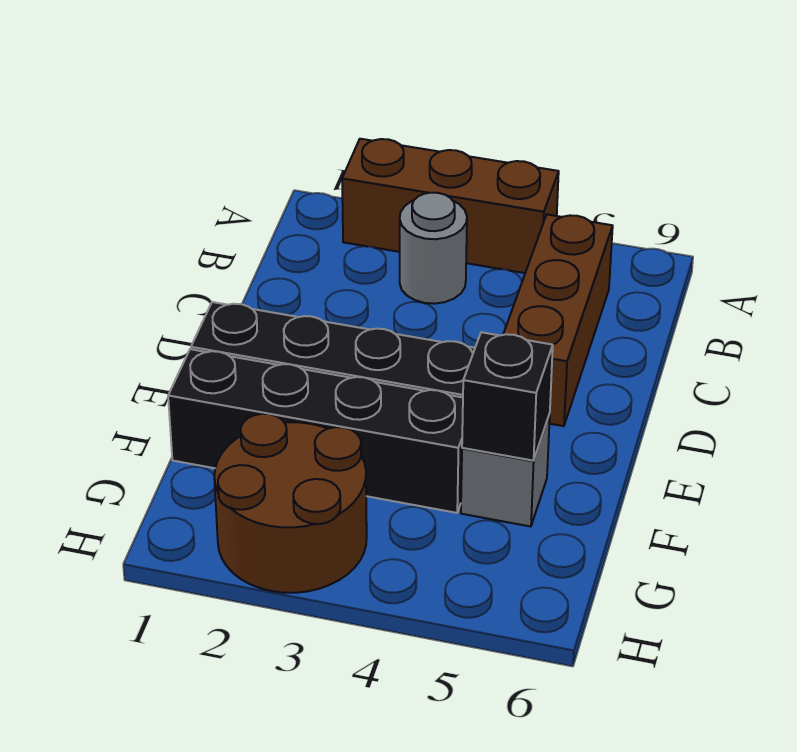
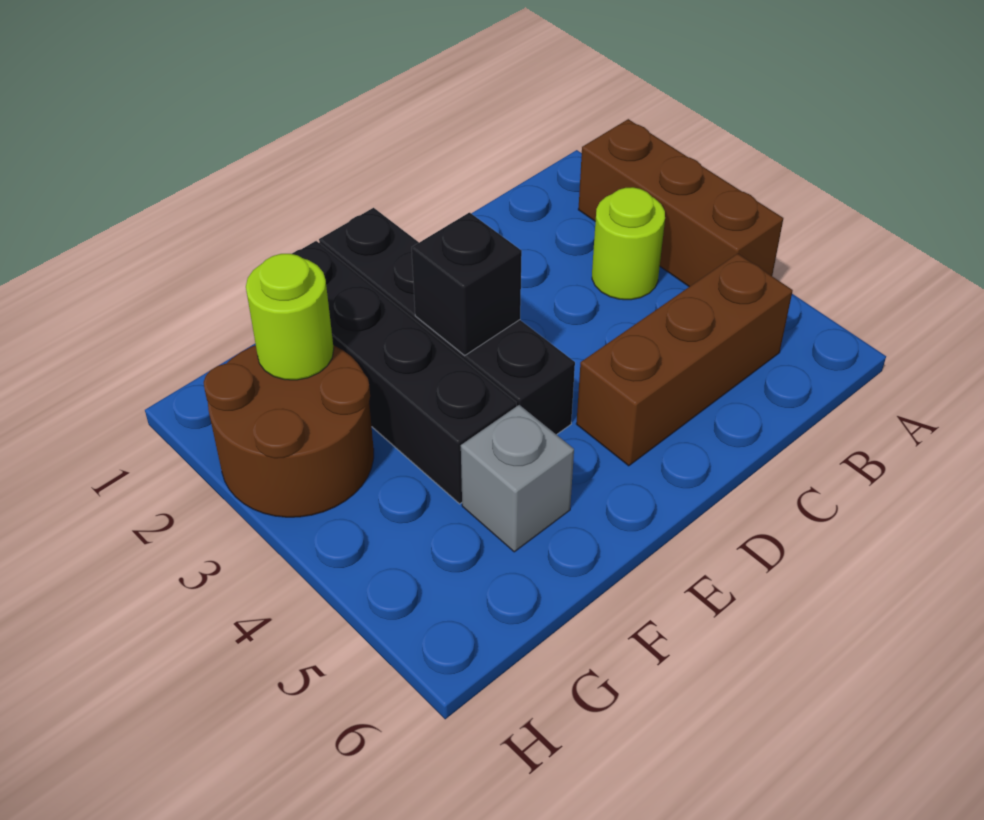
grey round brick B3 level 1 -> lime round brick B3 level 1
black brick F5 level 2 -> black brick E3 level 2
none -> lime round brick G2 level 2

